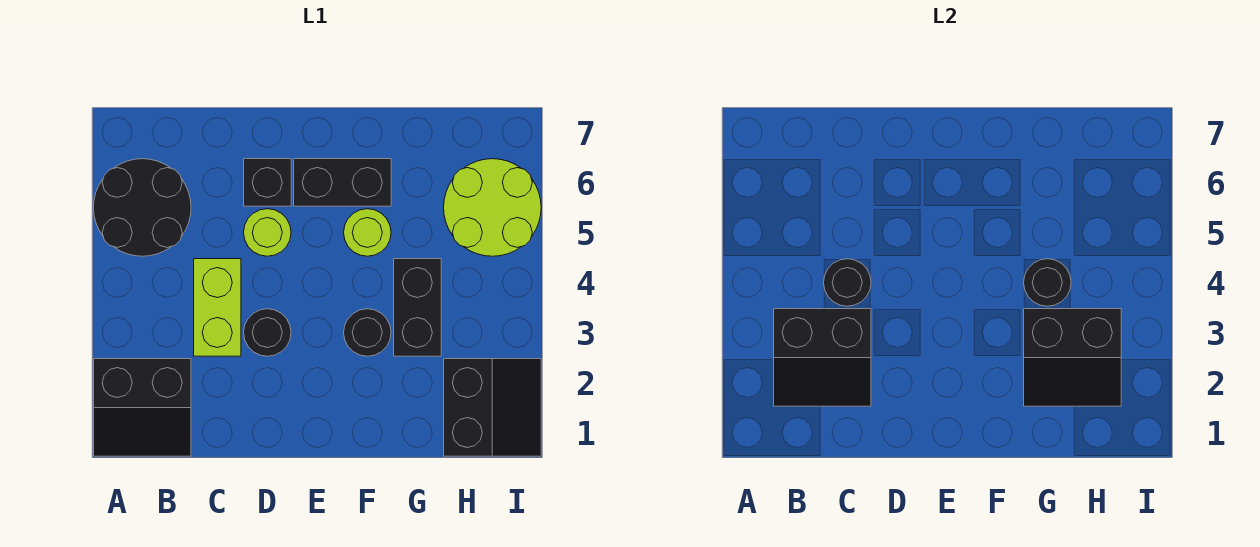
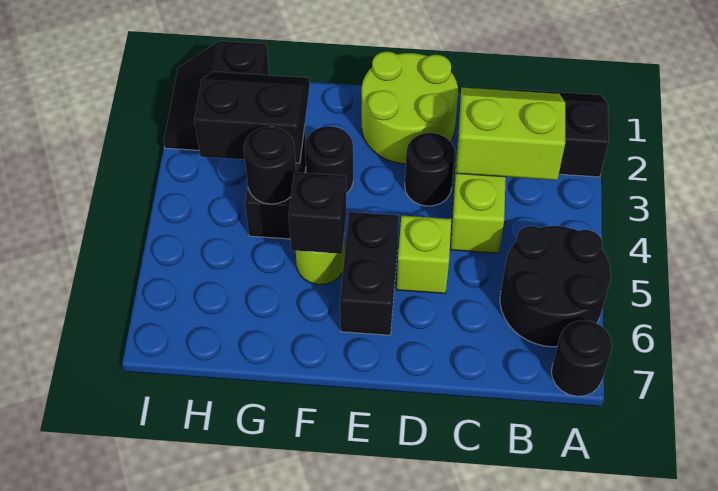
black slope B2:C3 level 2 top 3 -> lime slope B2:C3 level 2 top 3
black round brick C4 level 2 -> black round brick A7 level 1
lime round brick D5 level 1 -> lime brick D5 level 1
black brick D6 level 1 -> black brick F5 level 2
black brick E6:F6 level 1 -> black brick E5:E6 level 1
lime round brick H5:I6 level 1 -> lime round brick D1:E2 level 1

